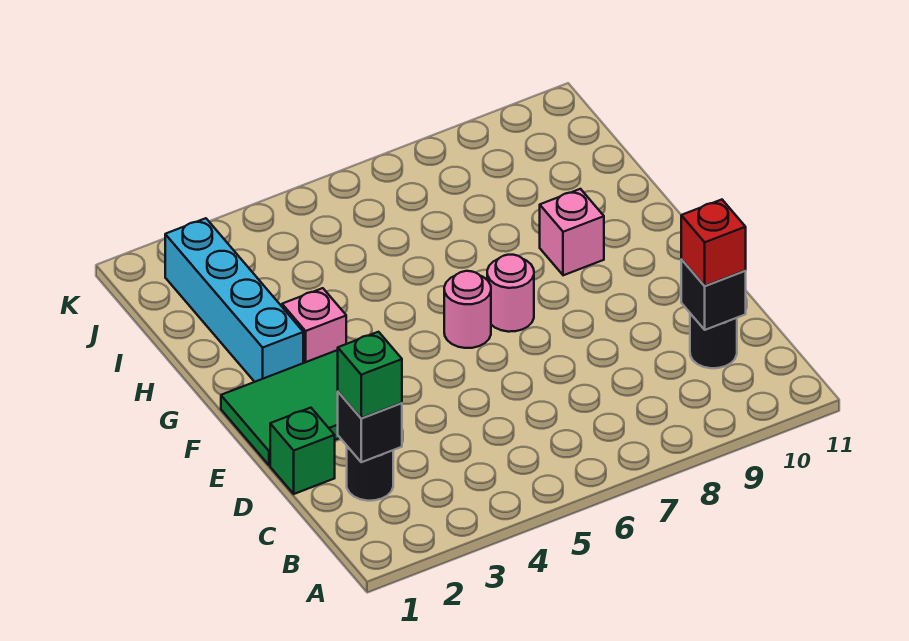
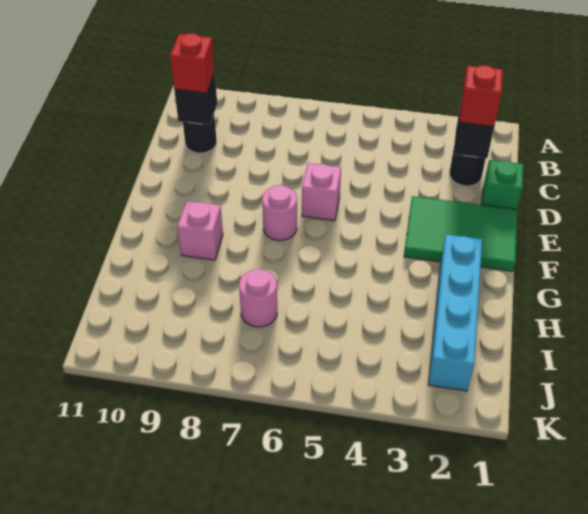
green brick C2 level 3 -> red brick C2 level 3
pink round brick F6 level 1 -> pink round brick I7 level 1
pink brick G3 level 1 -> pink brick E6 level 1

